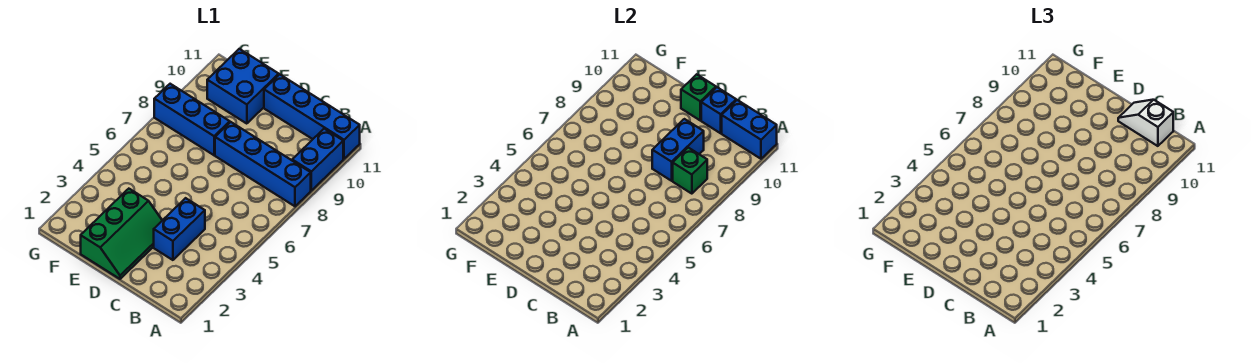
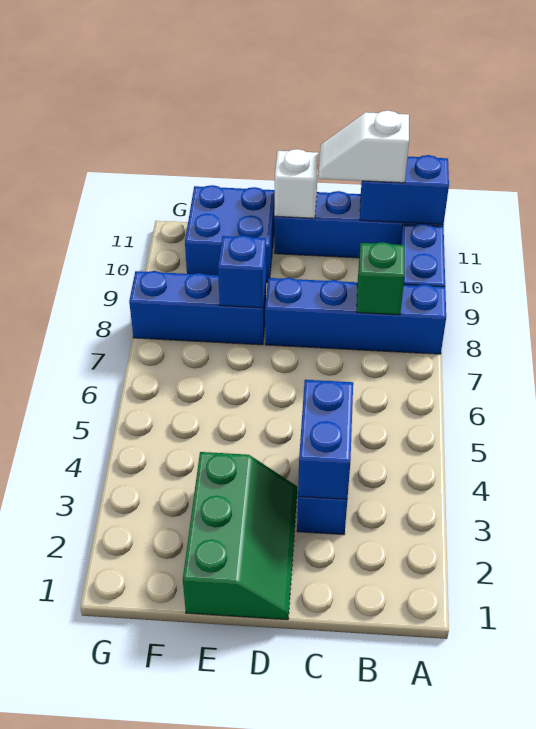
blue brick C8:C9 level 2 -> blue brick C3:C4 level 2
blue brick C11 level 2 -> blue brick E8 level 2
green brick D11 level 2 -> white brick D11 level 2

